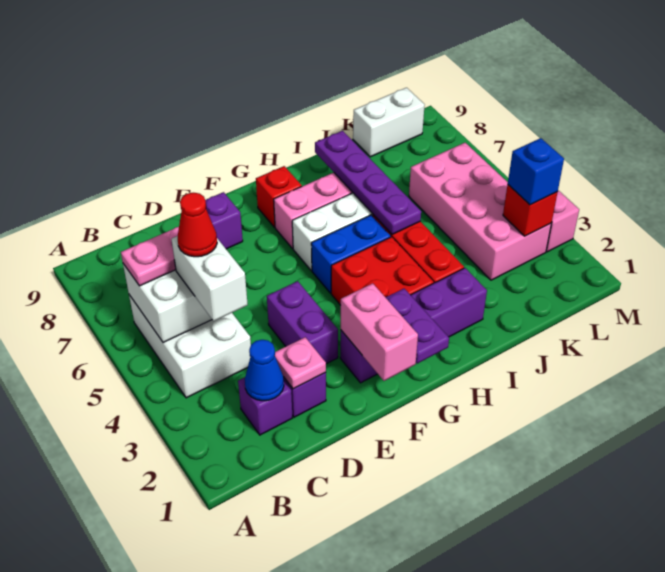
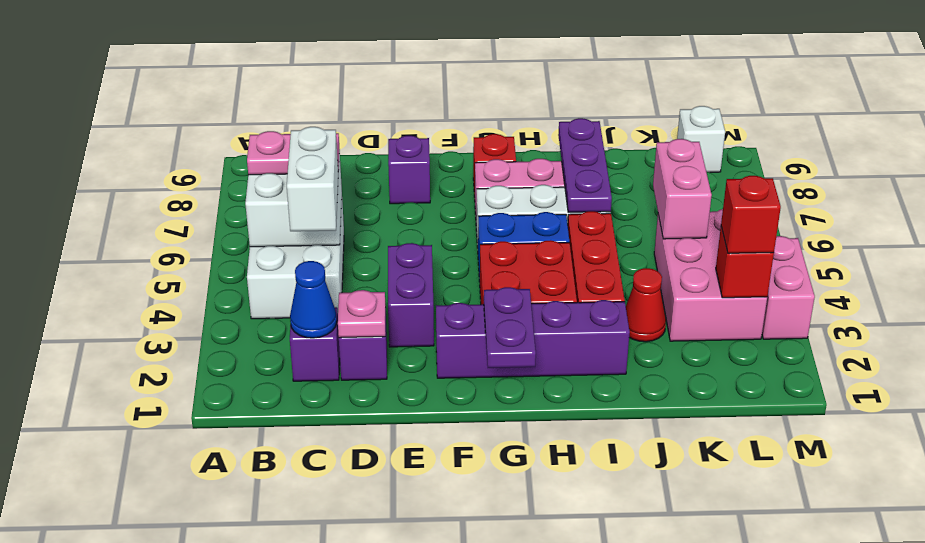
red cone C5 level 4 -> red cone J3 level 1
pink brick F1:F2 level 2 -> pink brick K5:K6 level 2
purple plate I5:I8 level 2 -> purple plate I6:I8 level 2
pink brick K3:L6 level 1 -> pink brick K3:L5 level 1
white brick K9:L9 level 1 -> white brick L9 level 1
blue brick L3 level 3 -> red brick L3 level 3

